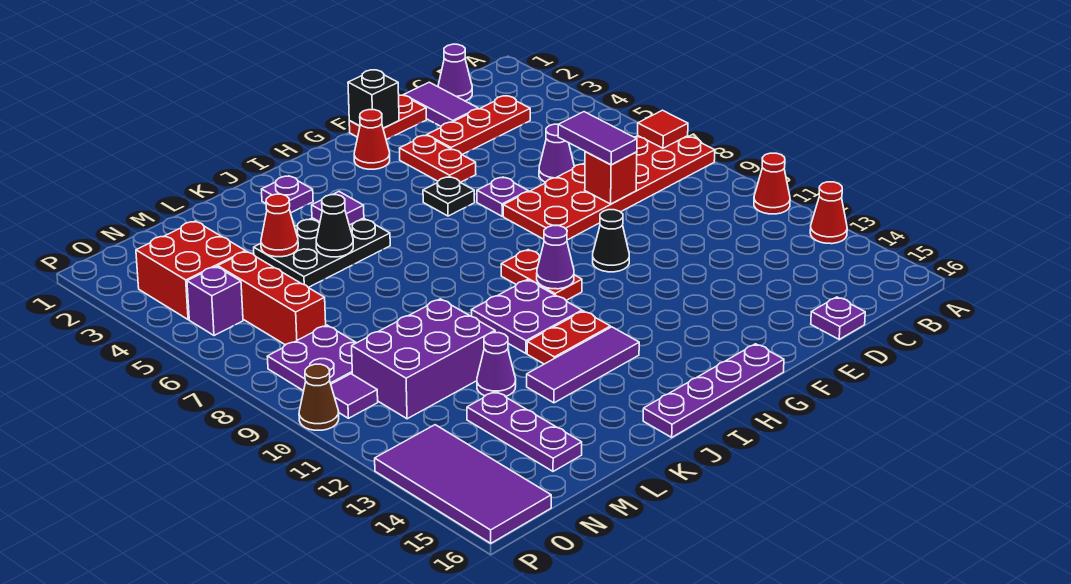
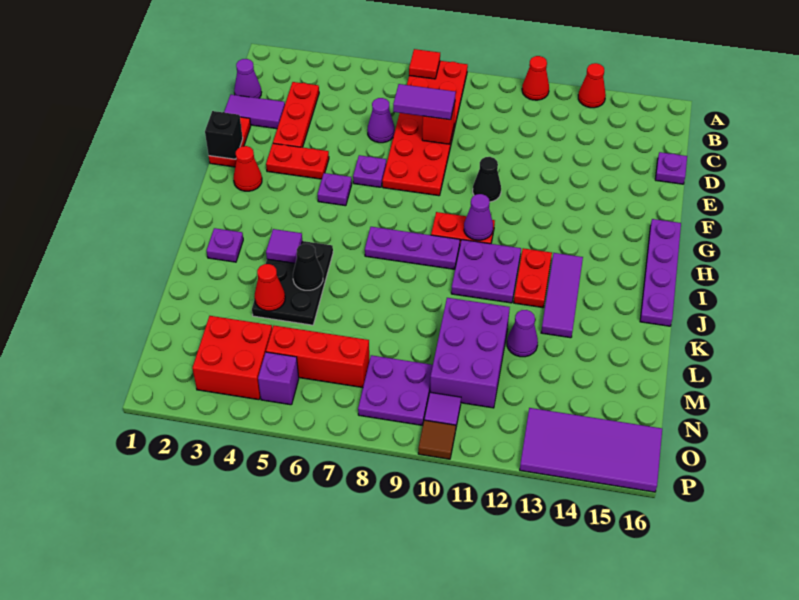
black plate G5 level 1 -> purple plate G5 level 1
purple plate M13:M15 level 1 -> purple plate I7:I9 level 1
brown cone P10 level 1 -> brown tile P10 level 1

